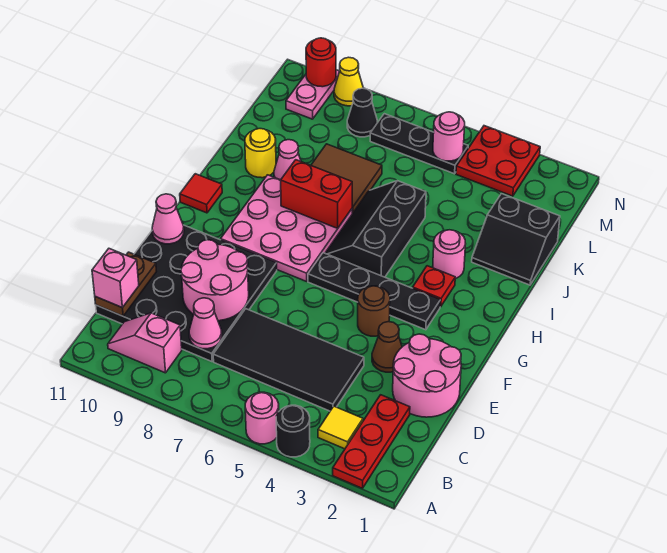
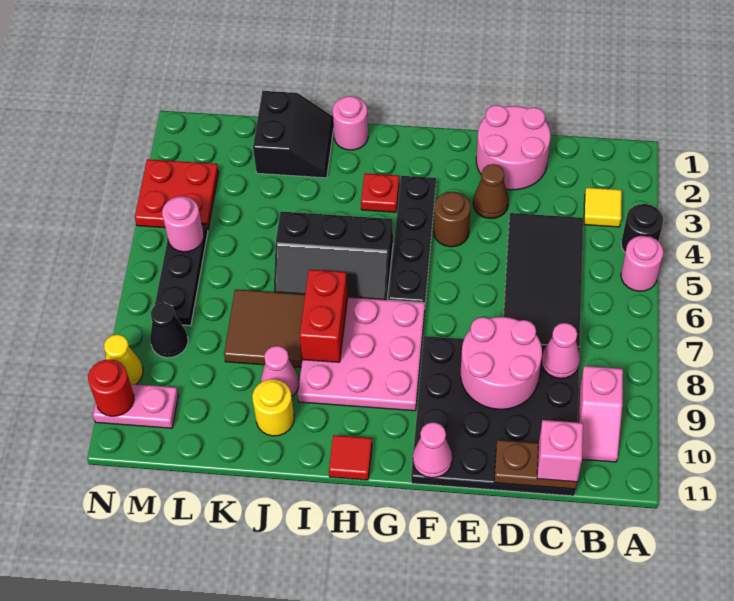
red plate A2:C2 level 1 -> none
pink round brick I3 level 1 -> pink round brick I1 level 1

